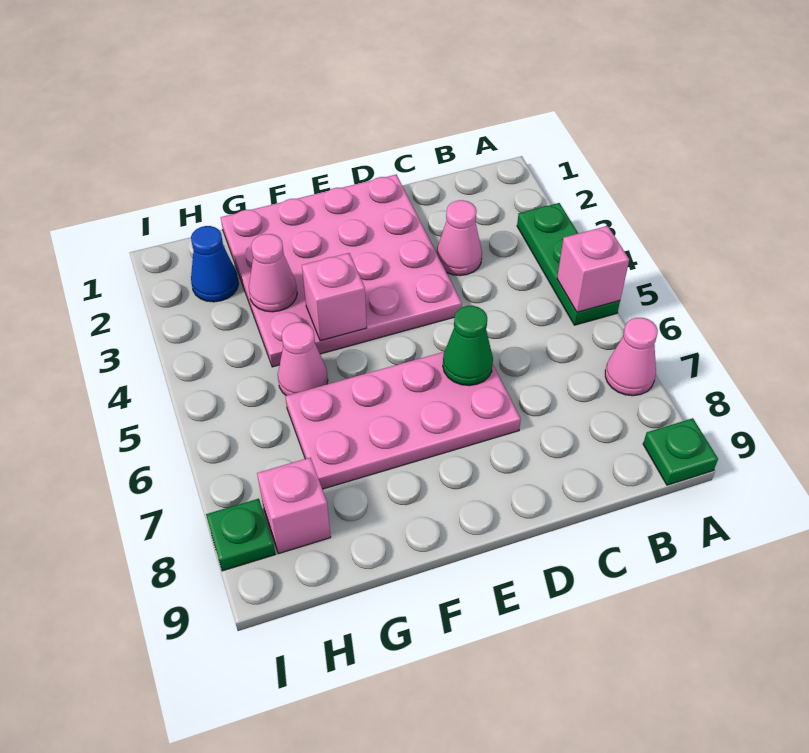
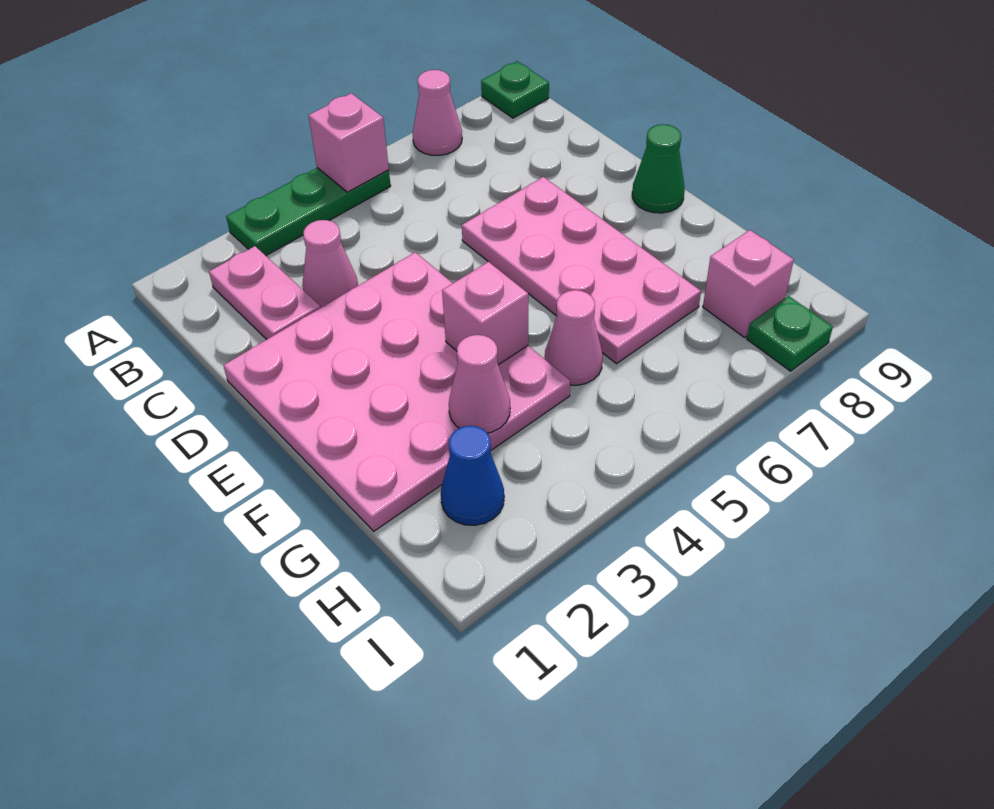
none -> pink plate B2:C2 level 1
green cone D6 level 2 -> green cone E9 level 1

